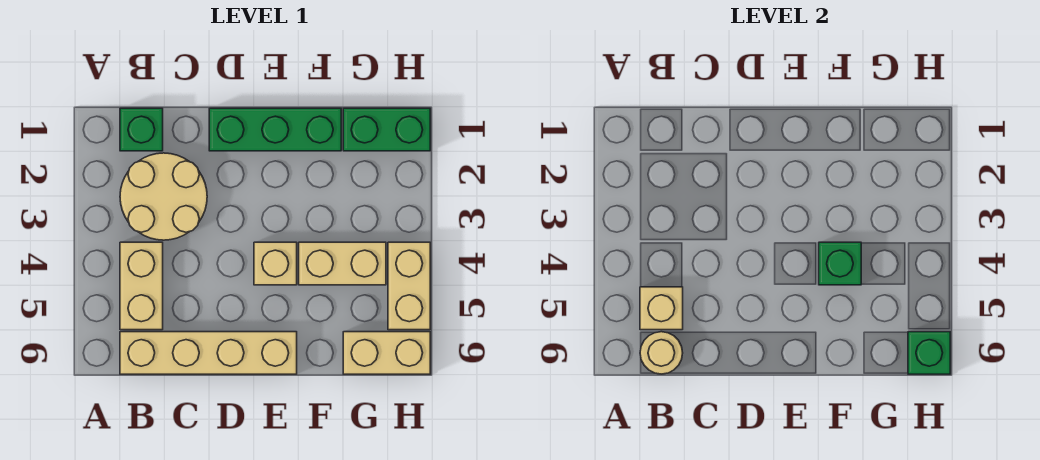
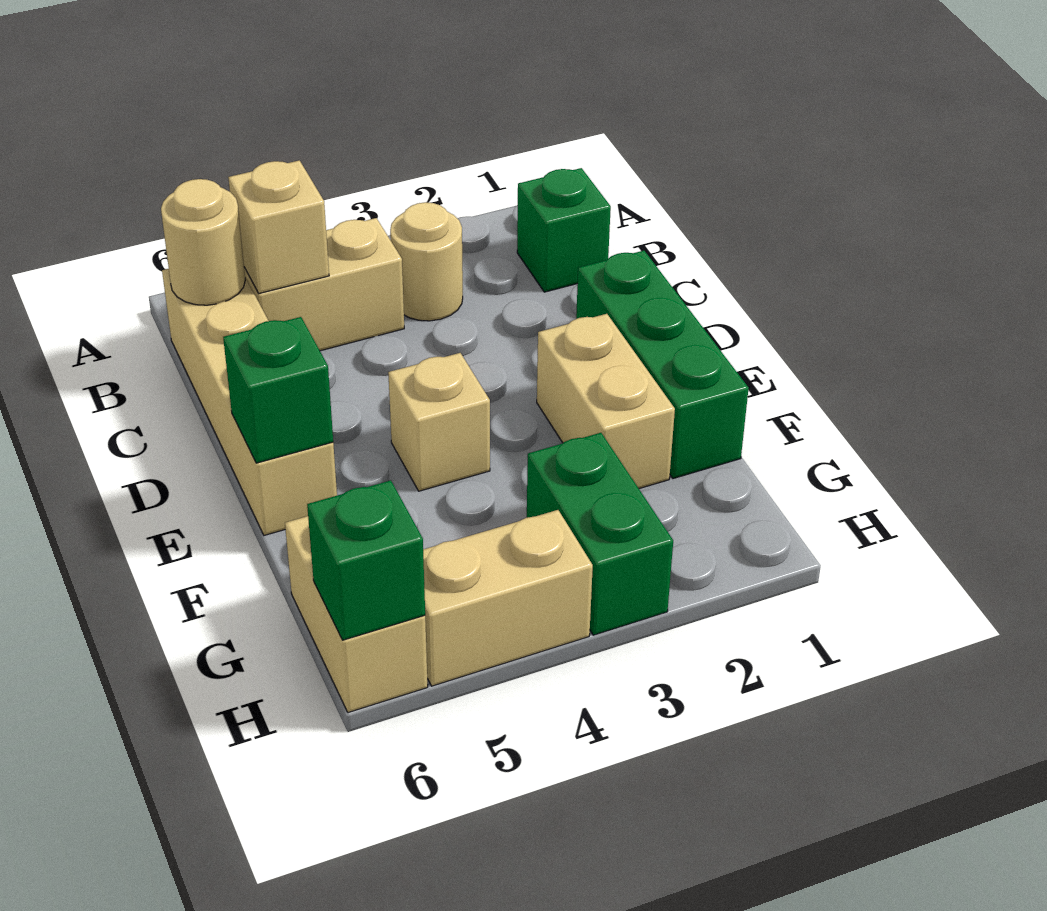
tan round brick B2:C3 level 1 -> tan round brick B3 level 1
tan brick F4:G4 level 1 -> tan brick E2:F2 level 1
green brick F4 level 2 -> green brick E6 level 2
green brick G1:H1 level 1 -> green brick G3:H3 level 1

